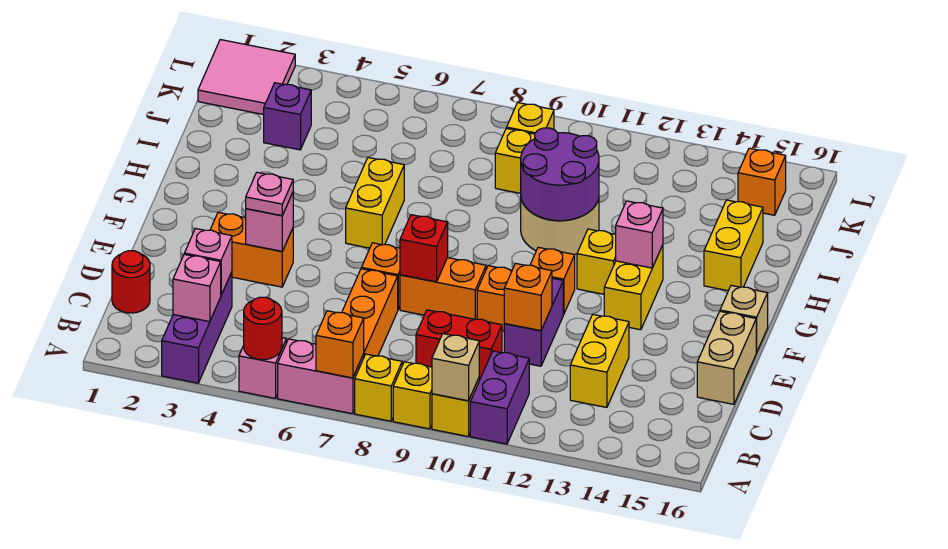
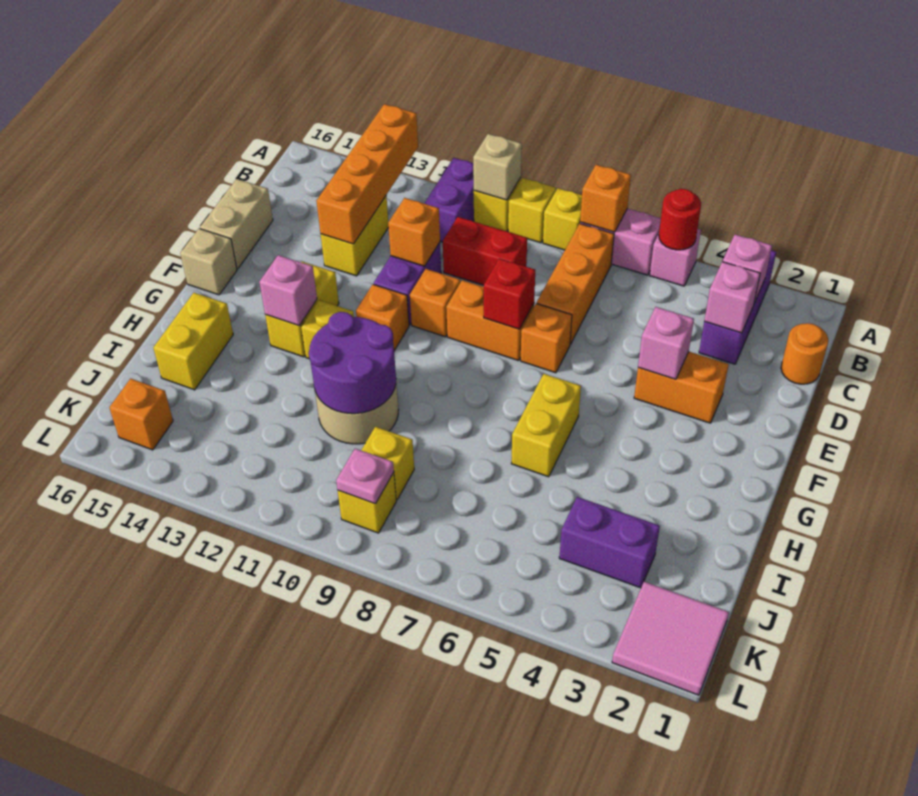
none -> orange brick A13:D13 level 2
red round brick C1 level 1 -> orange round brick C1 level 1
pink plate E4 level 3 -> pink plate K9 level 2
purple brick J3 level 1 -> purple brick J3:J4 level 1

